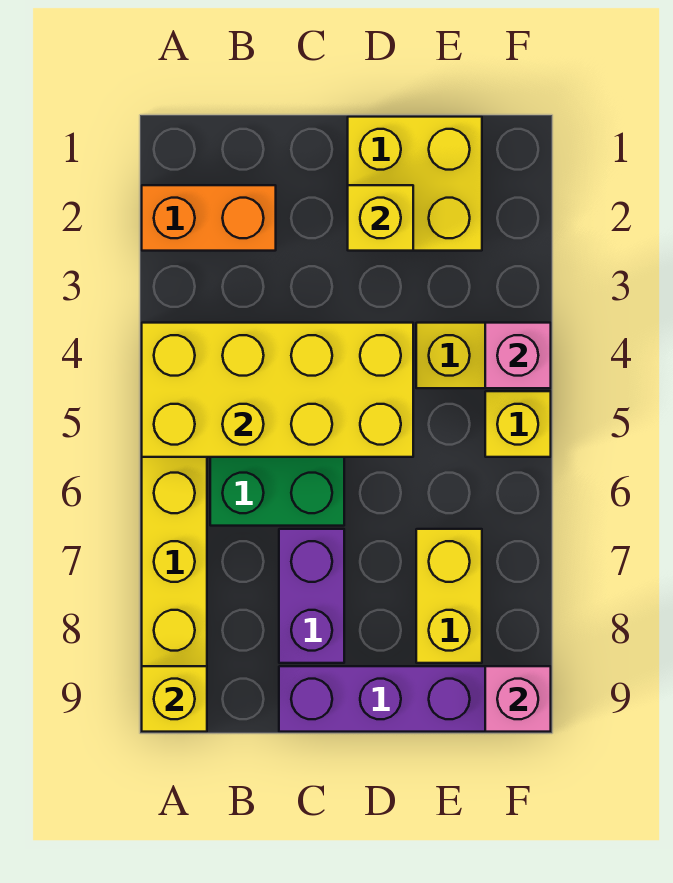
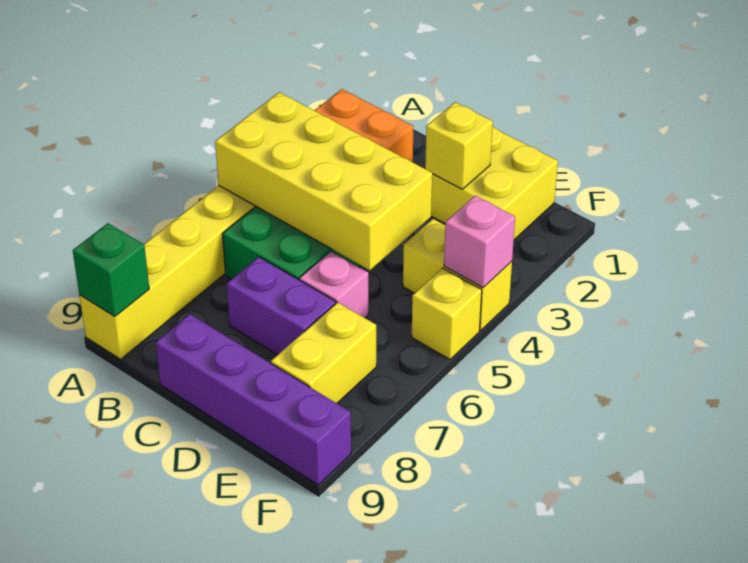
yellow brick A9 level 2 -> green brick A9 level 2
purple brick C7:C8 level 1 -> purple brick C7:D7 level 1
pink brick F9 level 2 -> pink brick D6 level 1

